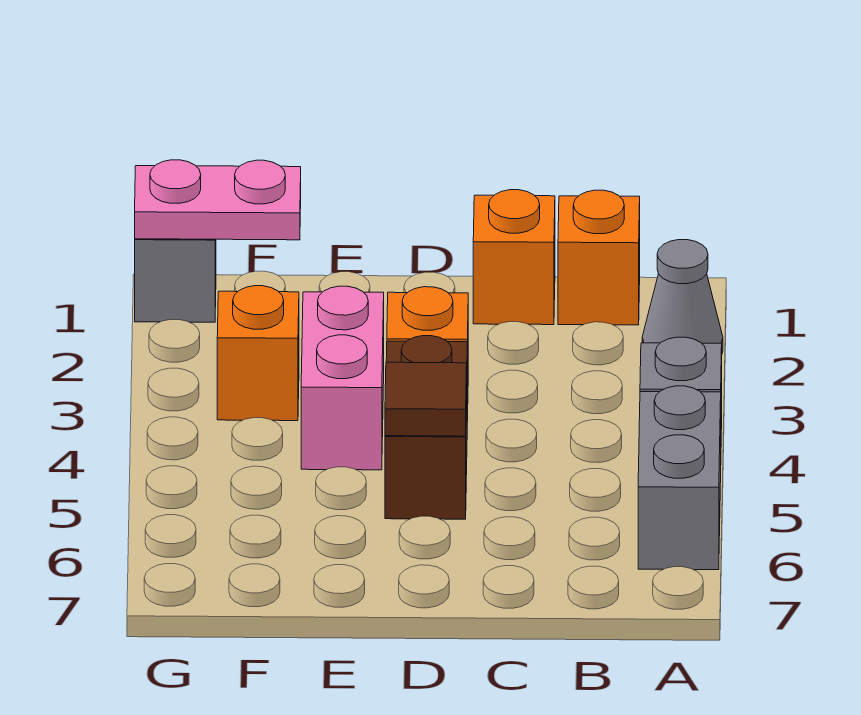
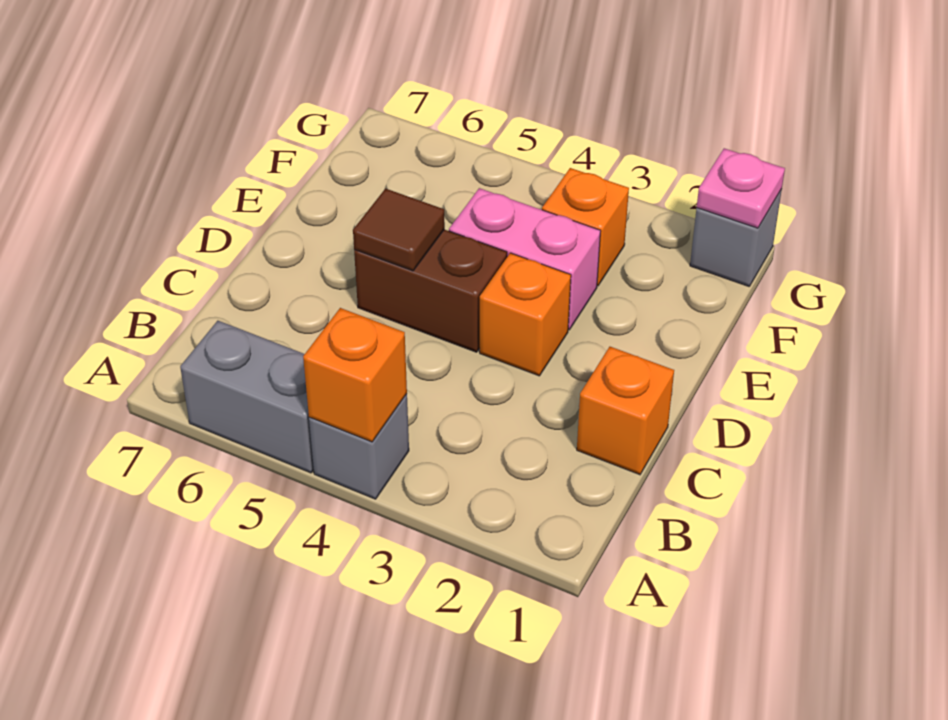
grey cone A2 level 1 -> none
orange brick B1 level 1 -> orange brick A4 level 2
pink plate F1:G1 level 2 -> pink plate G1 level 2

